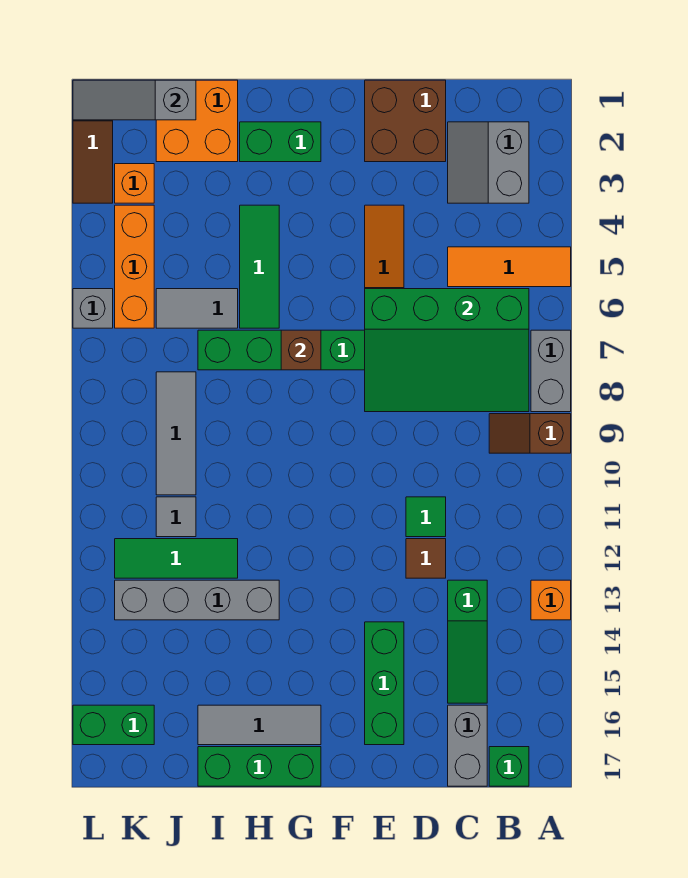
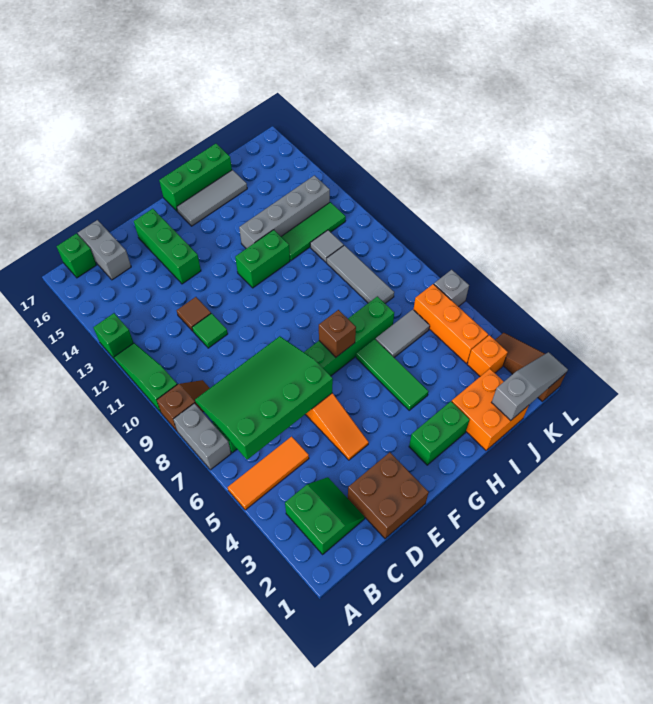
orange brick A13 level 1 -> green brick A13 level 1
grey slope B2:C3 level 1 top B -> green slope B2:C3 level 1 top B
green slope C13:C15 level 1 top 13 -> green slope A10:A12 level 1 top 10
green brick K16:L16 level 1 -> green brick G12:H12 level 1

